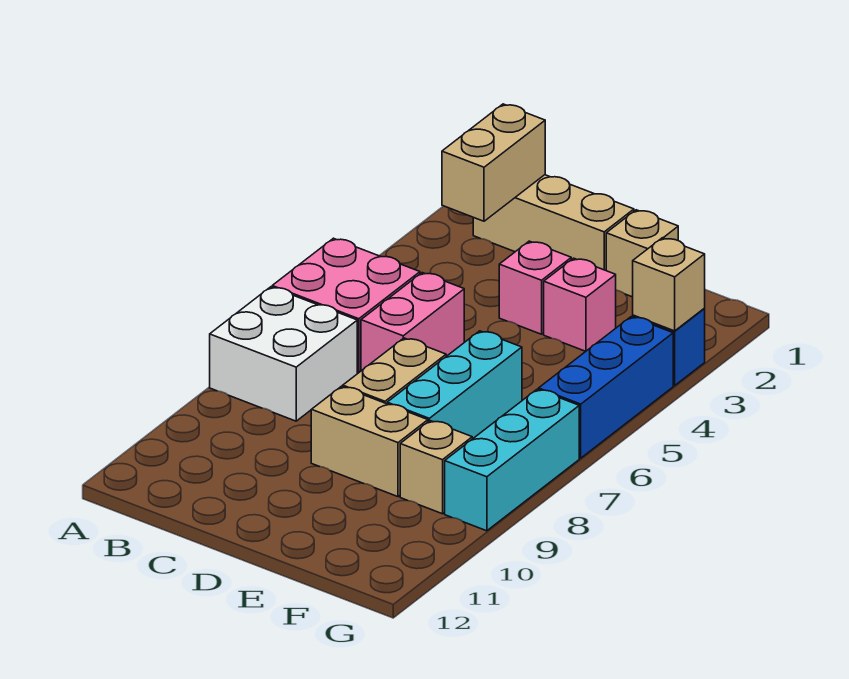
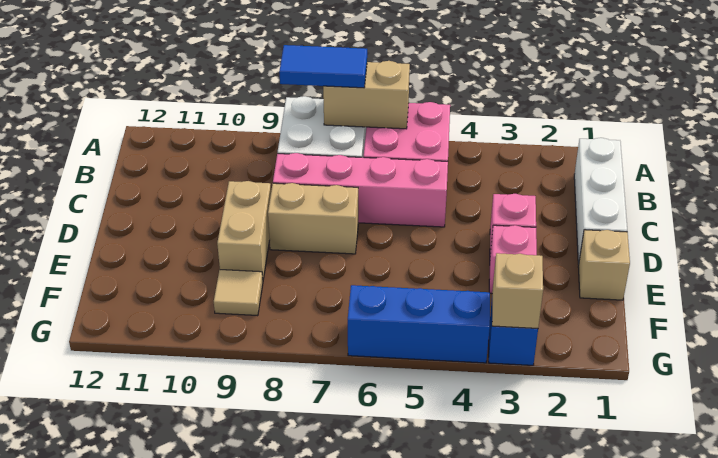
none -> blue tile A7:A8 level 3
tan brick B1:D1 level 1 -> white brick B1:D1 level 1
tan brick B1:B2 level 2 -> tan brick A6:A7 level 2
pink brick C5:C6 level 1 -> pink brick C5:C8 level 1
cyan brick E6:E8 level 1 -> none
tan brick F9 level 1 -> tan tile F9 level 1
cyan brick G7:G9 level 1 -> none

